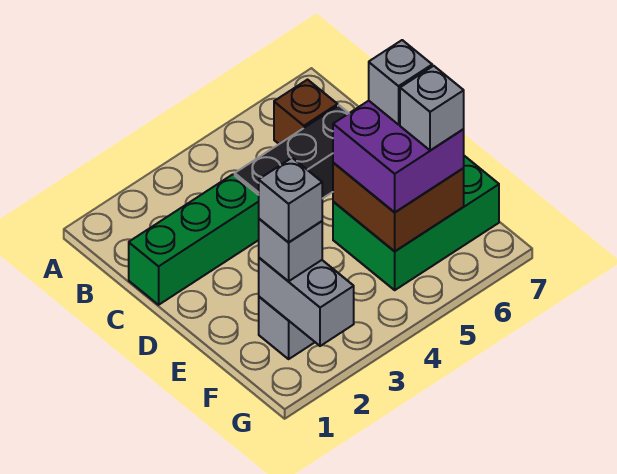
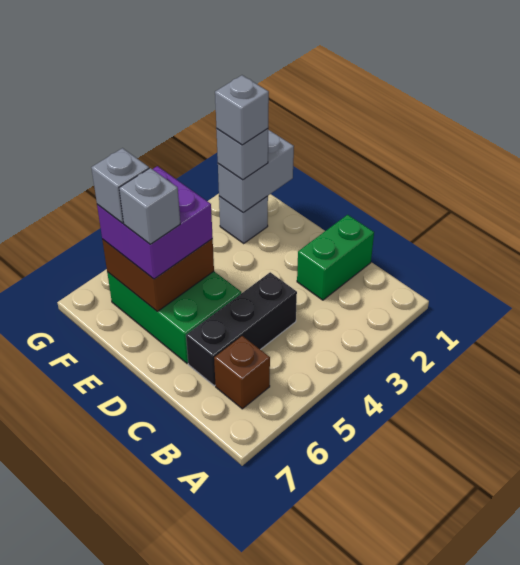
green brick C1:C3 level 1 -> green brick C1:C2 level 1
green brick E5:F7 level 1 -> green brick D5:F6 level 1
grey brick F2:G2 level 2 -> grey brick F1:F2 level 2

